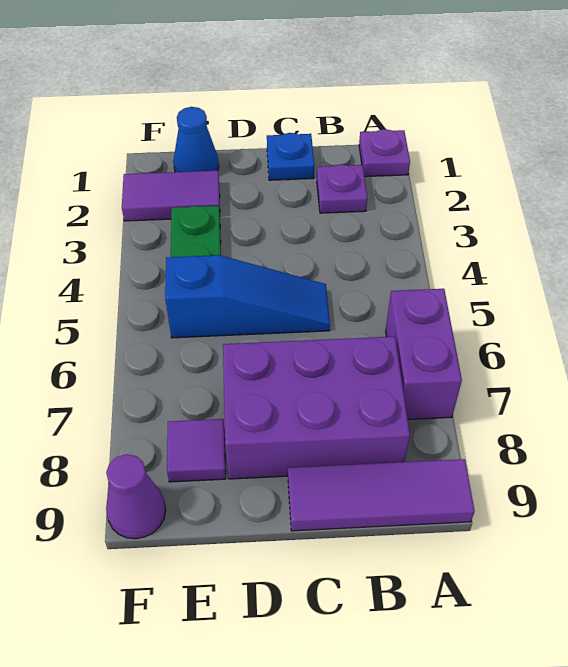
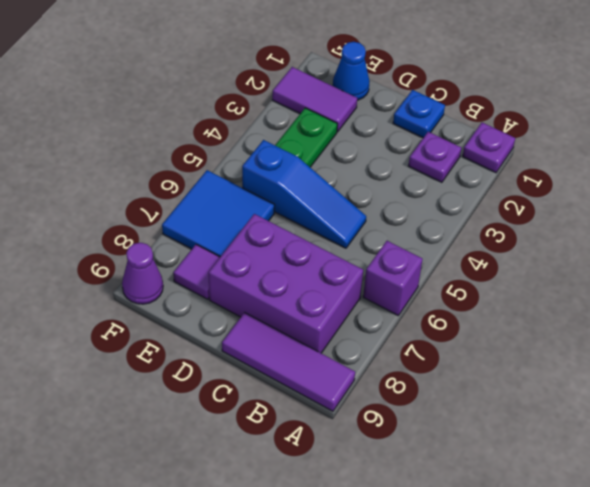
purple brick A6:A7 level 1 -> purple brick A6 level 1
none -> blue tile E6:F7 level 1

